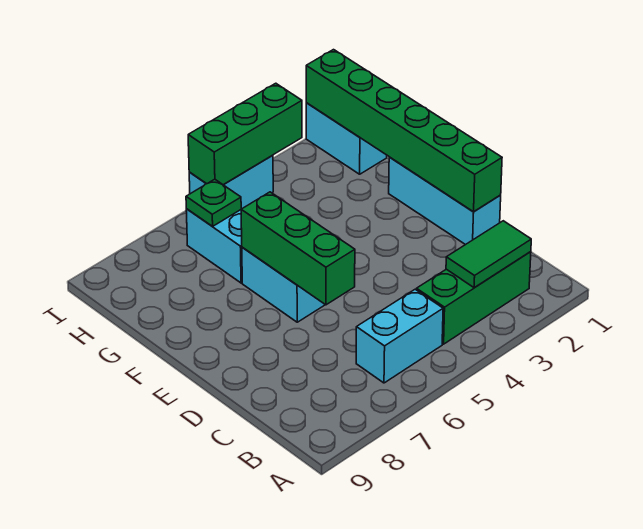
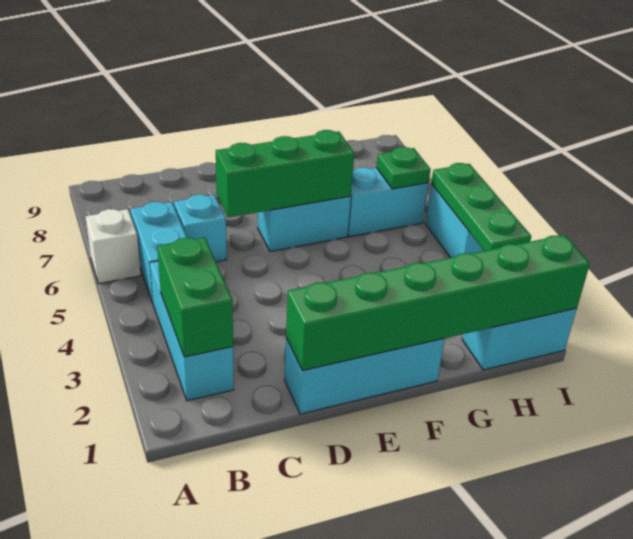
none -> white brick A6 level 1
green brick B2:B4 level 1 -> cyan brick B2:B4 level 1
green tile B2:B3 level 2 -> green brick B2:B3 level 2
none -> cyan brick C6 level 1
green brick I3:I5 level 2 -> green plate I3:I5 level 2

